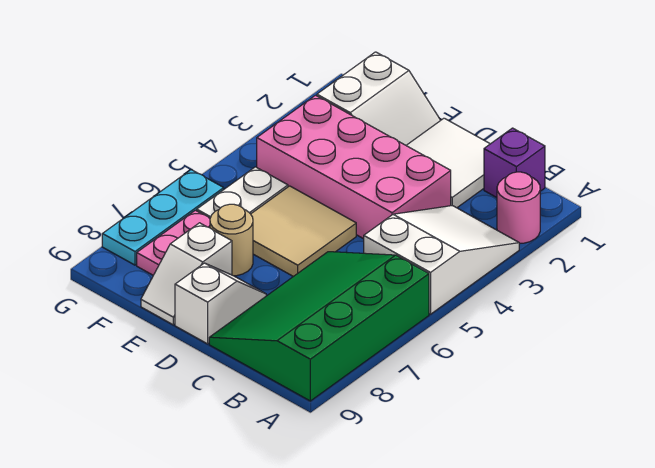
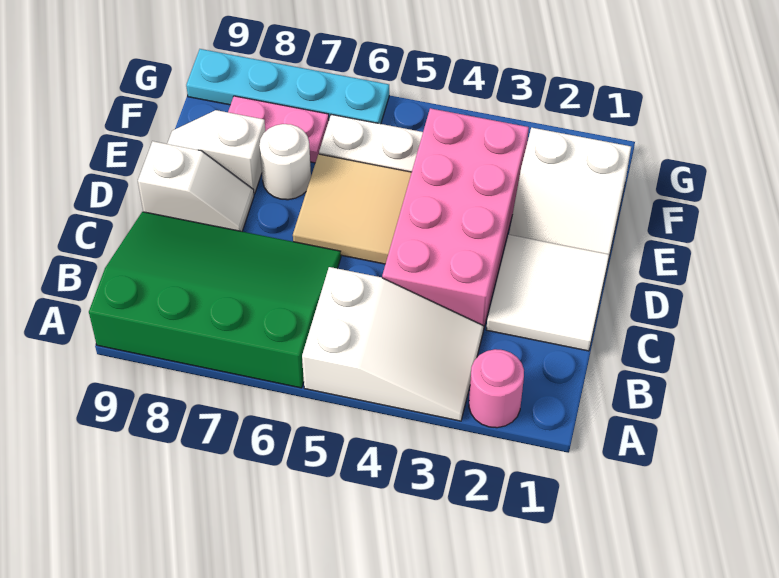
purple brick B1 level 1 -> none
tan round brick E7 level 1 -> white round brick E7 level 1
cyan plate G6:G8 level 1 -> cyan plate G6:G9 level 1

